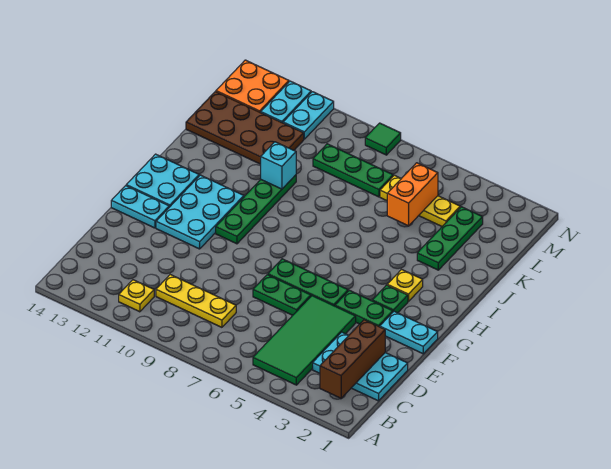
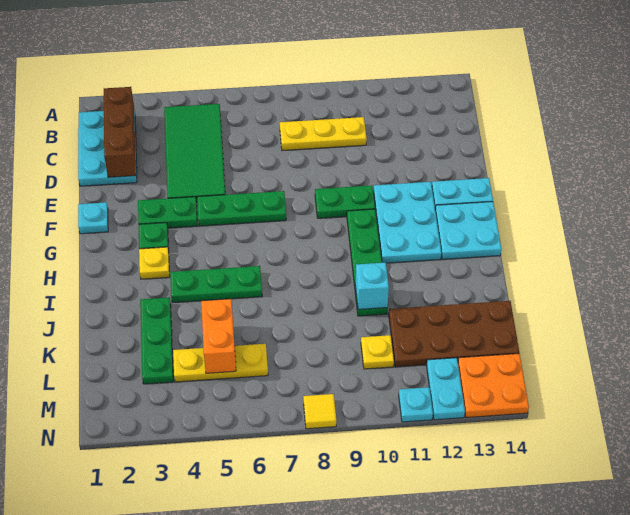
yellow plate B11 level 1 -> yellow plate L10 level 1
cyan plate C1:D3 level 1 -> cyan plate B1:D2 level 1
green plate E6:E7 level 1 -> green plate F9:F10 level 1
cyan plate F1:F2 level 1 -> cyan plate F1 level 1
green plate L7:L9 level 1 -> green plate I4:I6 level 1
cyan plate M11:N11 level 1 -> cyan plate N11 level 1
green tile N8 level 1 -> yellow tile N8 level 1

